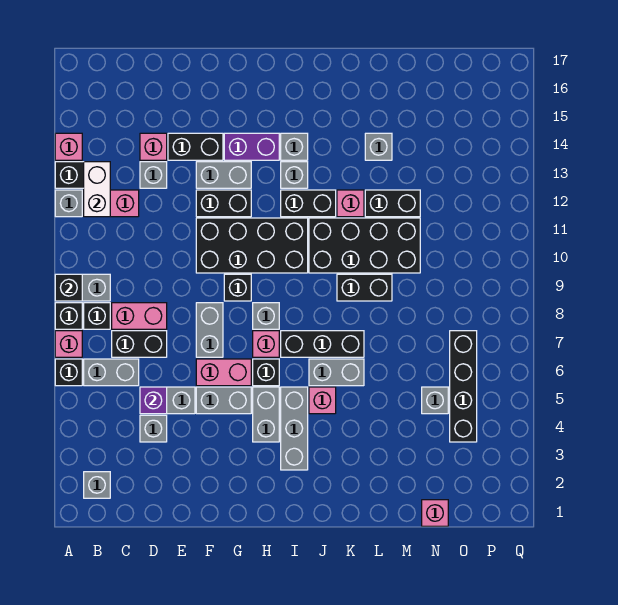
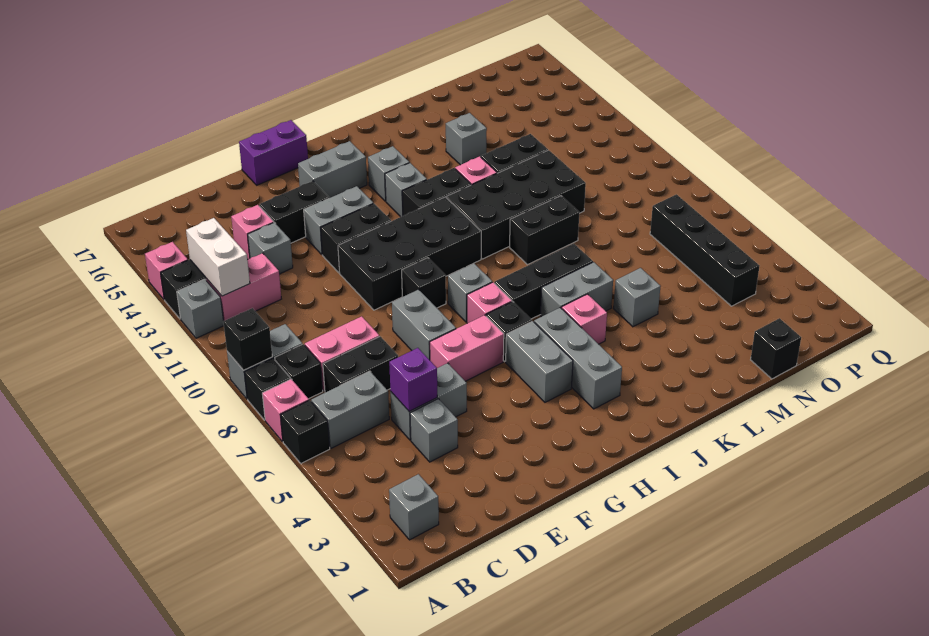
grey brick F5:G5 level 1 -> grey brick G15:H15 level 1
purple brick G14:H14 level 1 -> purple brick F17:G17 level 1
pink brick N1 level 1 -> black brick N1 level 1
grey brick N5 level 1 -> grey brick L5 level 1

